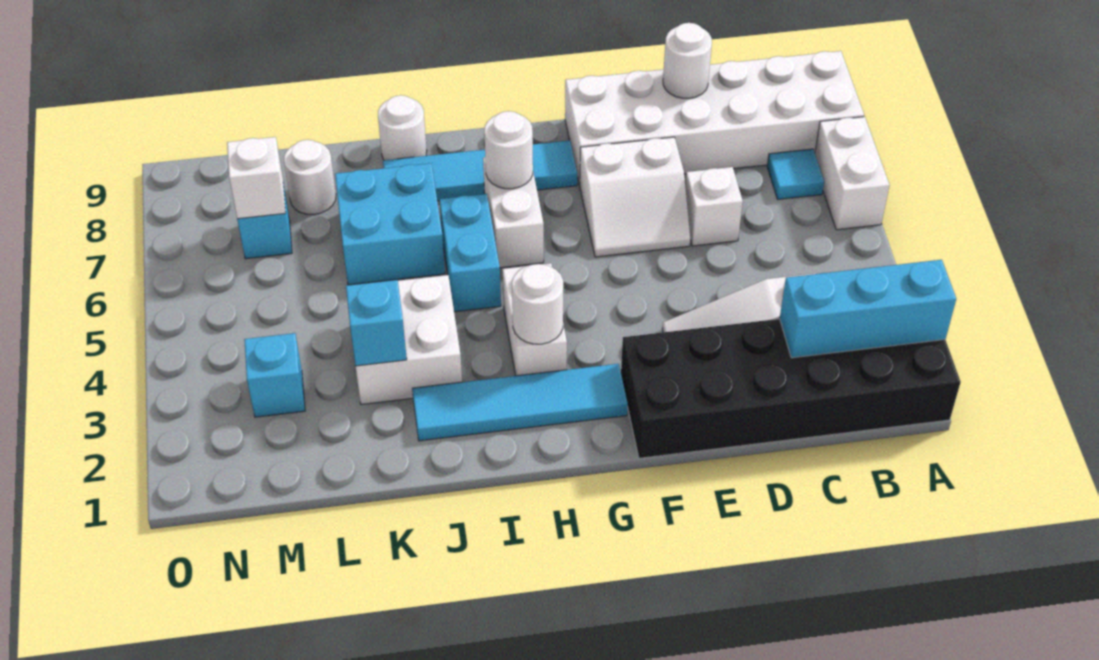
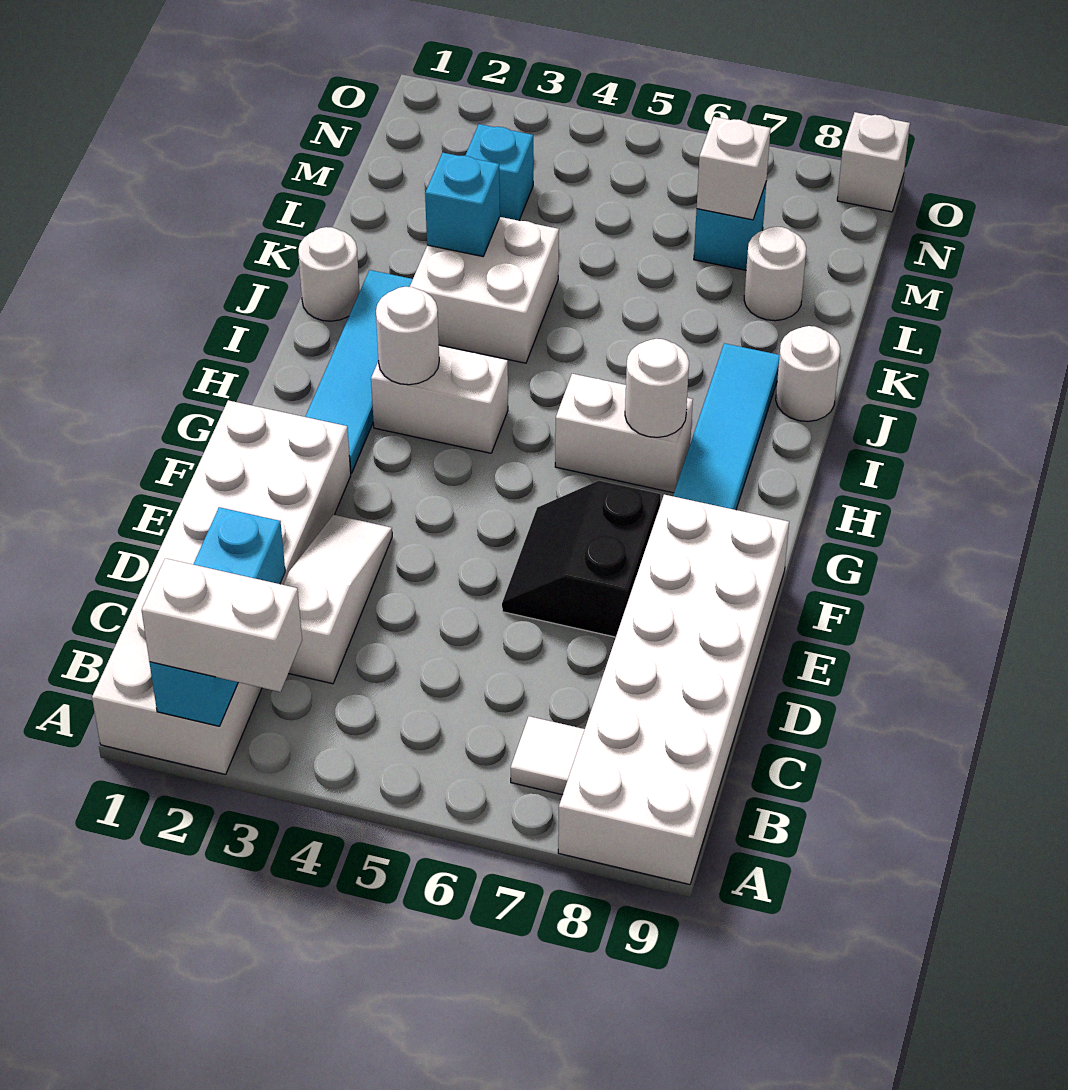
black brick A1:F2 level 1 -> white brick A1:F2 level 1
white brick A6:A7 level 1 -> white brick A2:A3 level 3
cyan tile B7 level 1 -> white tile B7 level 1
white brick D6 level 1 -> white brick O9 level 1
white round brick D9 level 2 -> white round brick J1 level 1
white slope E6:F7 level 1 top 7 -> black slope E6:F7 level 1 top 7
cyan brick I5:I6 level 1 -> none
cyan brick J6:K7 level 1 -> none

